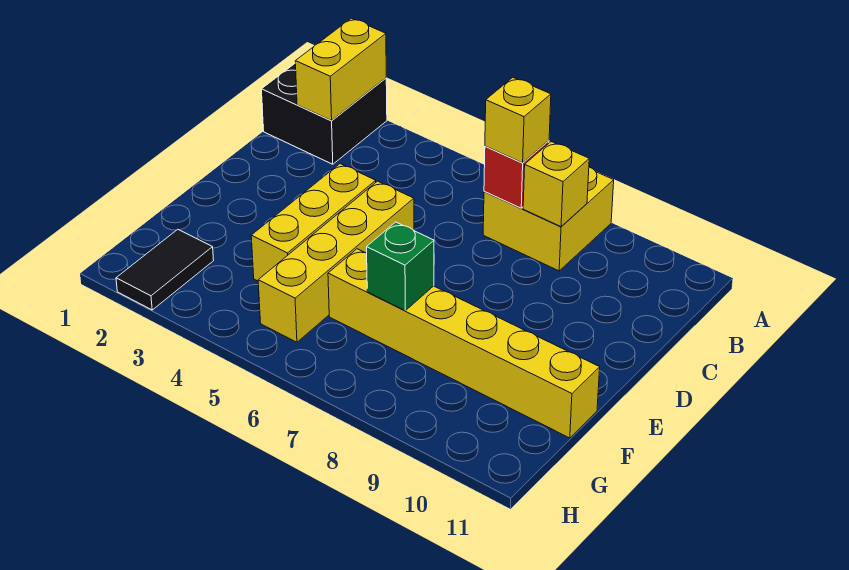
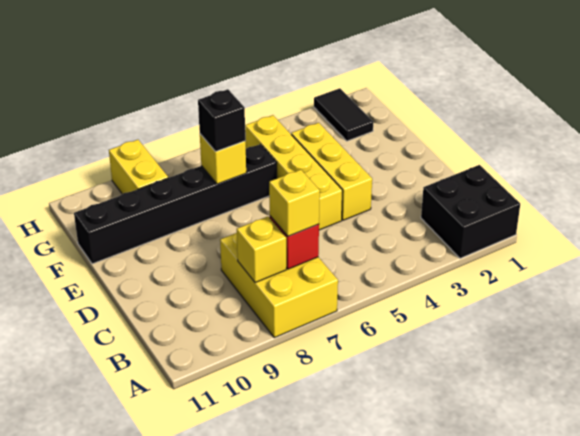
yellow brick A2:B2 level 2 -> yellow brick G9:H9 level 1
yellow brick A7:B8 level 1 -> yellow brick A7:C8 level 1
yellow brick F6:F11 level 1 -> black brick F6:F11 level 1
green brick F7 level 2 -> yellow brick F7 level 2
none -> black brick F7 level 3

